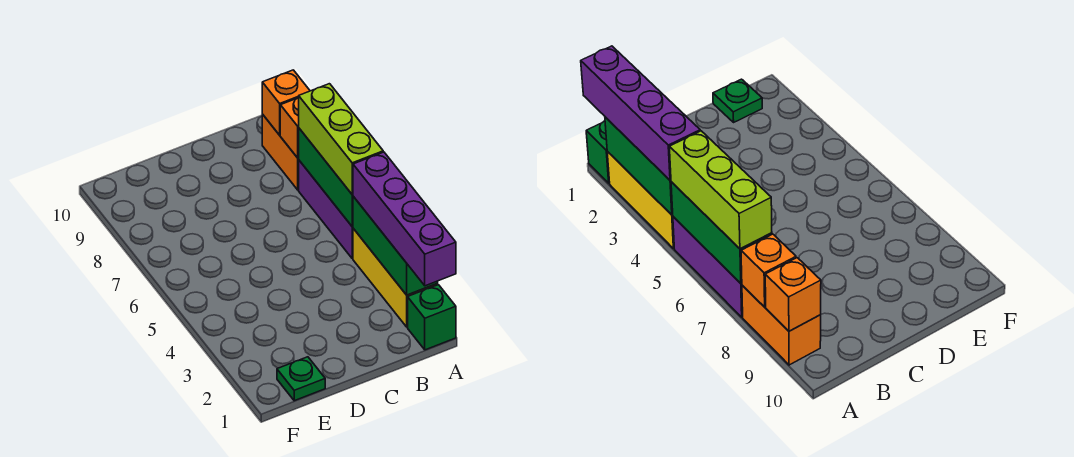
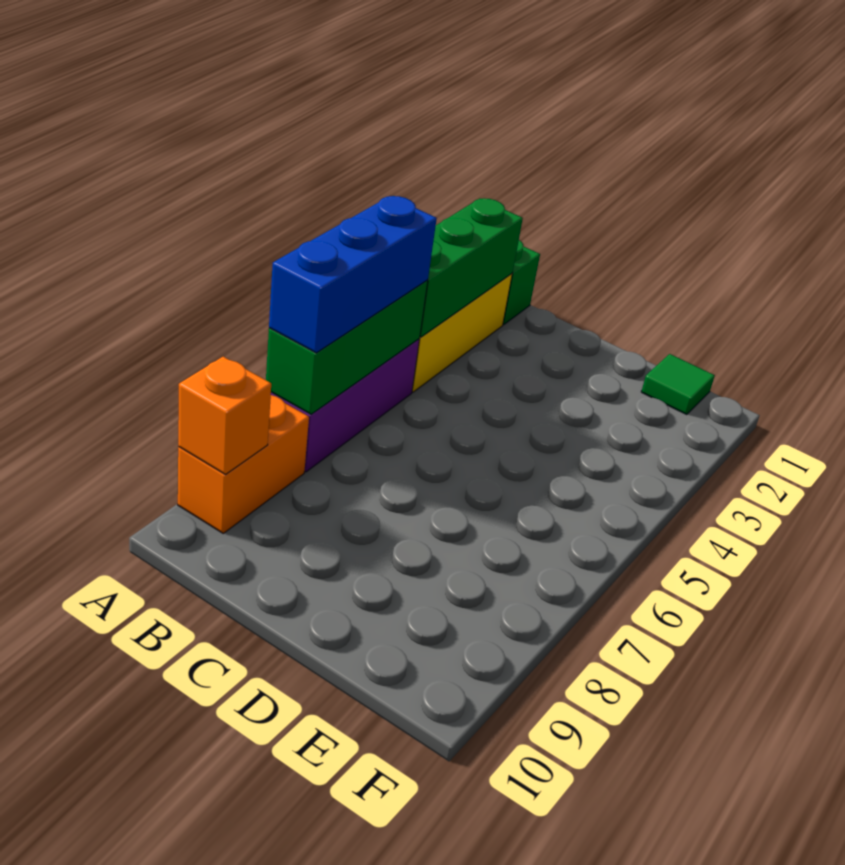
purple brick A1:A4 level 3 -> none
lime brick A5:A7 level 3 -> blue brick A5:A7 level 3
orange brick A8 level 2 -> none
green plate E1 level 1 -> green tile E1 level 1

